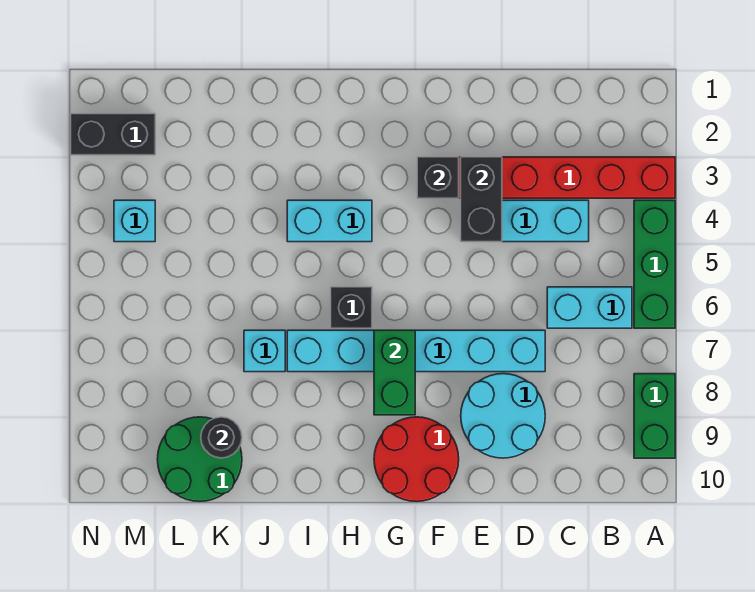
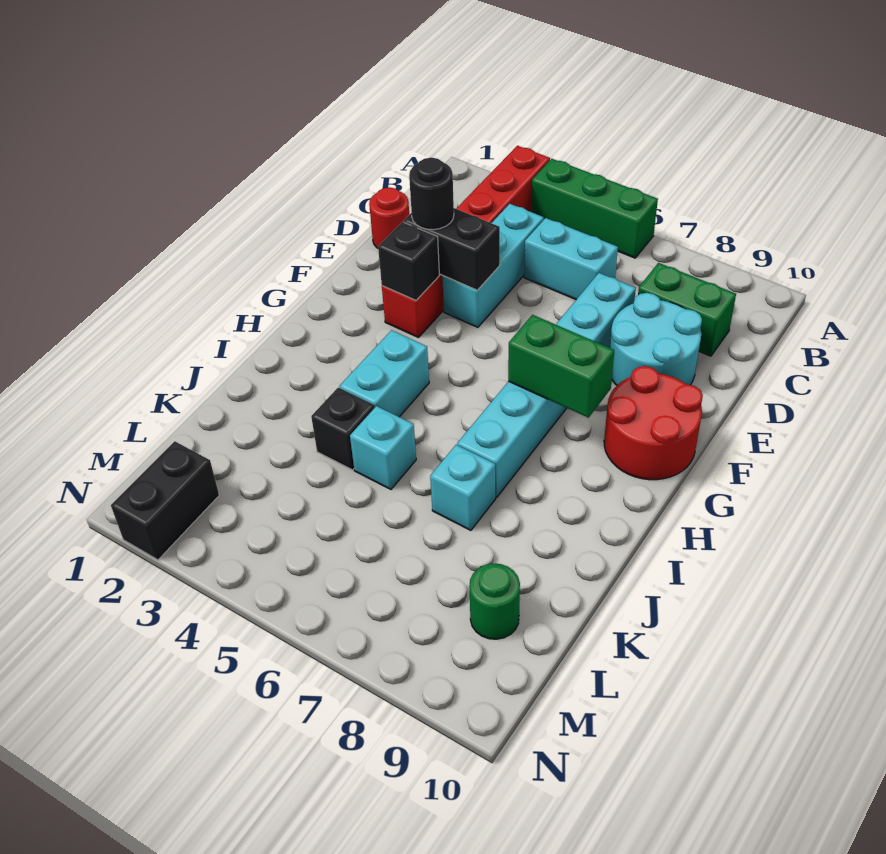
green brick A8:A9 level 1 -> green brick C8:C9 level 1
cyan brick B6:C6 level 1 -> cyan brick C5:C6 level 1
none -> red round brick D1 level 1
black brick H6 level 1 -> black brick J4 level 1
green round brick K9:L10 level 1 -> green round brick L9 level 1
black round brick K9 level 2 -> black round brick E3 level 3
cyan brick M4 level 1 -> cyan brick J5 level 1

